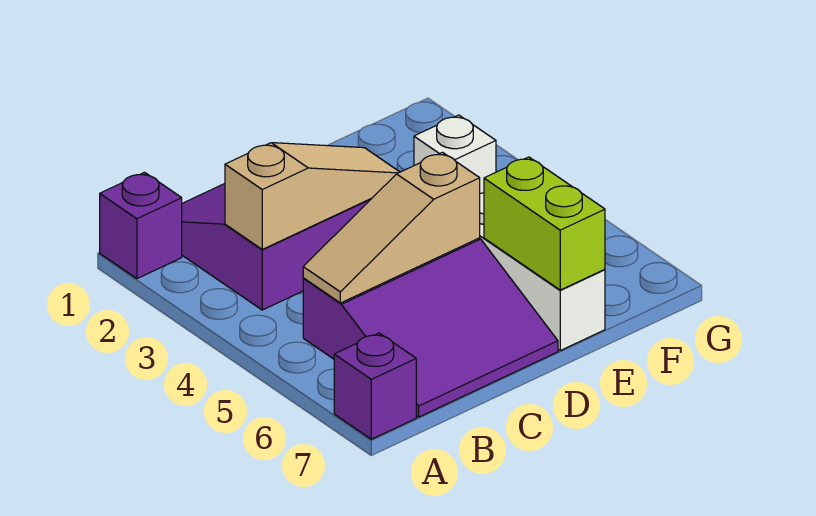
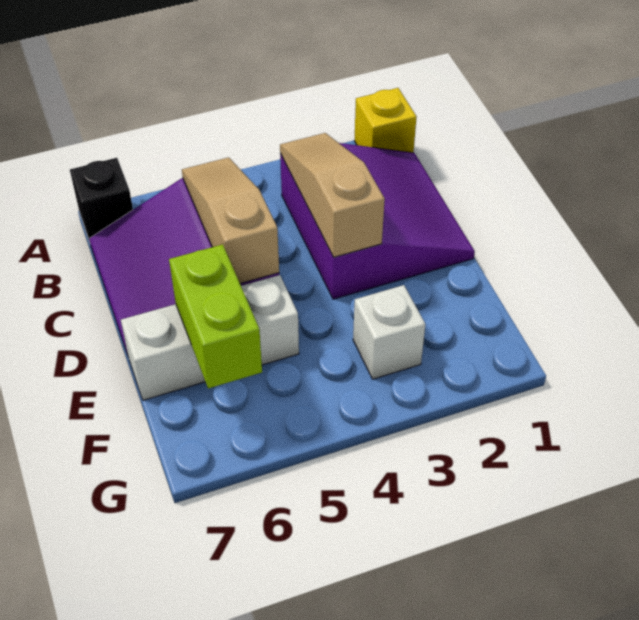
purple brick A1 level 1 -> yellow brick A1 level 1
purple brick A7 level 1 -> black brick A7 level 1
tan slope B3:D3 level 2 top B -> tan slope B3:D3 level 2 top D
lime brick E6:E7 level 2 -> lime brick E6:F6 level 2

